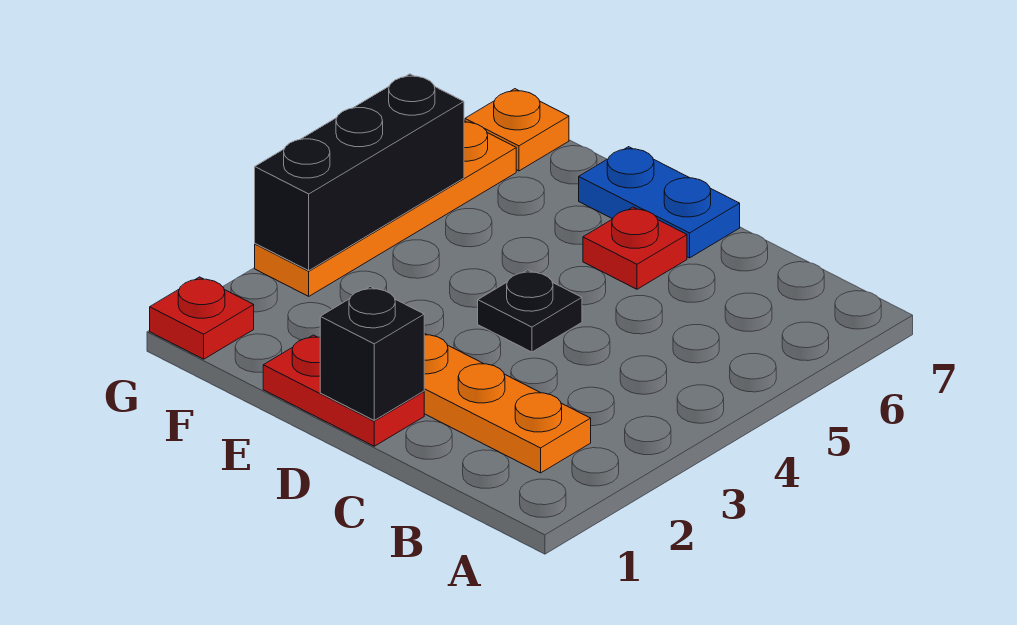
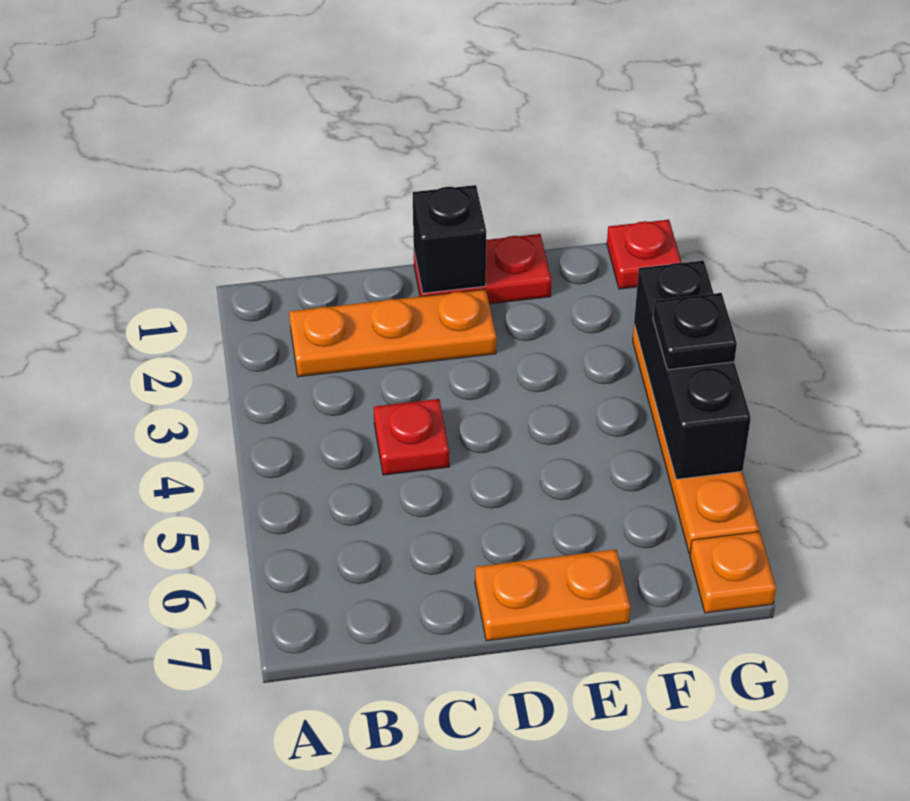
black plate D4 level 1 -> black plate G4 level 3
red plate D6 level 1 -> red plate C4 level 1
blue plate D7:E7 level 1 -> orange plate D7:E7 level 1

